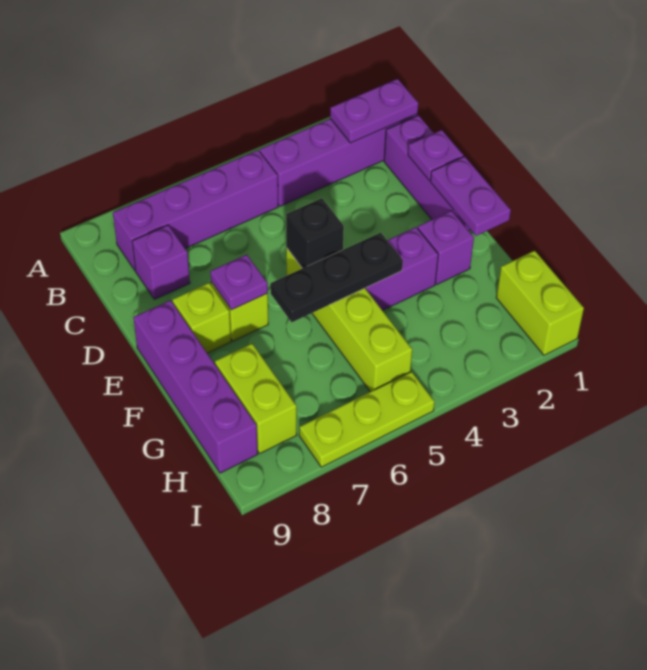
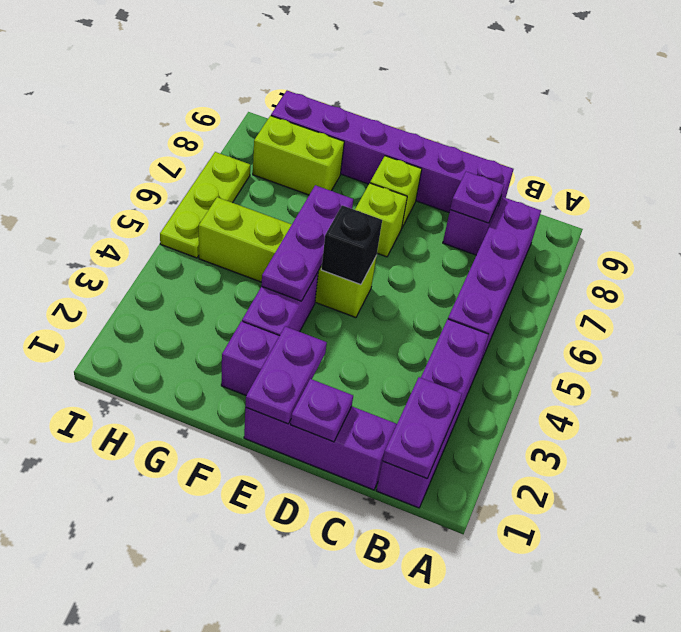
purple plate E1:F1 level 2 -> purple plate E1:E2 level 2
purple plate E7 level 2 -> purple plate C8 level 2
purple brick E9:H9 level 1 -> purple brick C9:H9 level 1
black plate F4:F6 level 2 -> purple plate F4:F6 level 2
lime brick H1:I1 level 1 -> none

